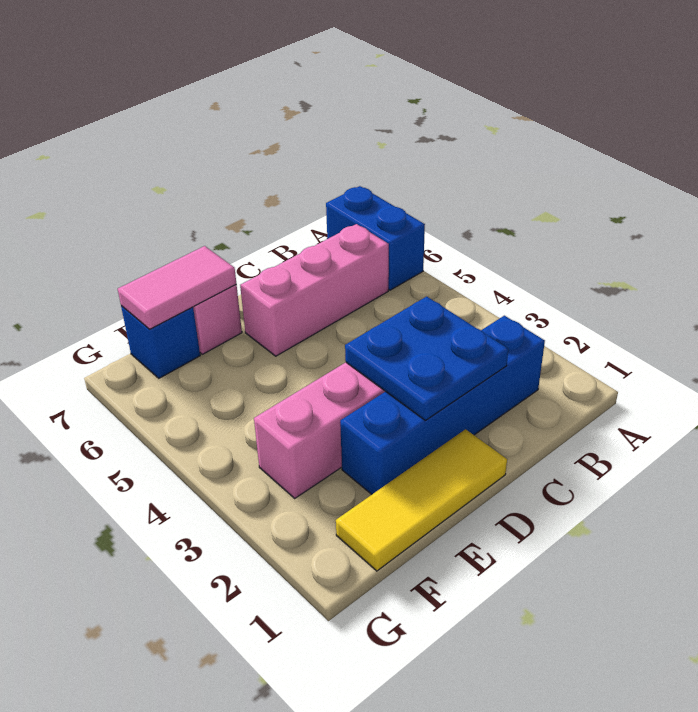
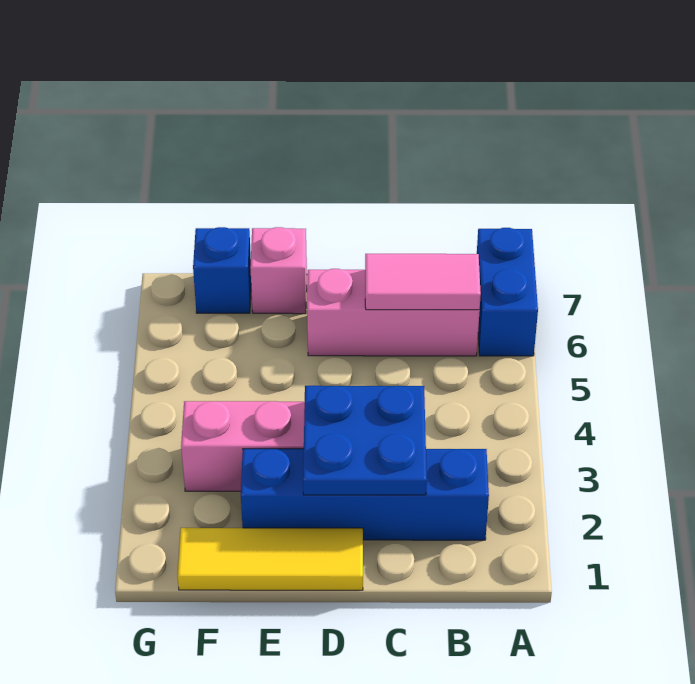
pink tile E7:F7 level 2 -> pink tile B6:C6 level 2

